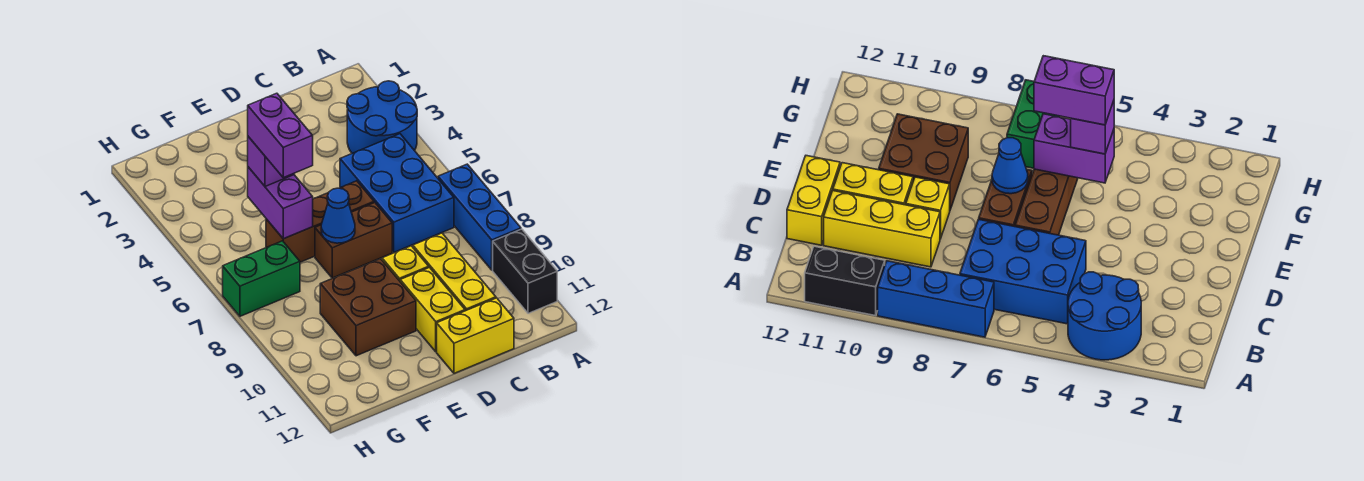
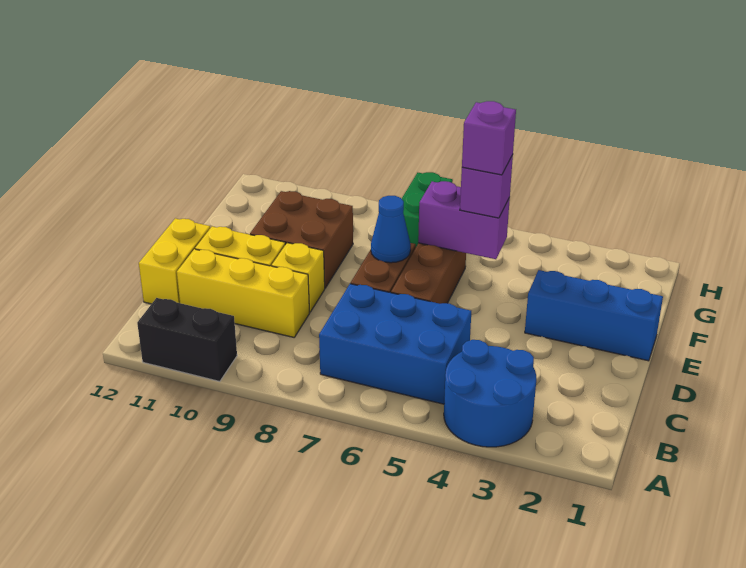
blue brick A7:A9 level 1 -> blue brick E1:E3 level 1
purple brick F5:F6 level 4 -> purple brick F5 level 4

